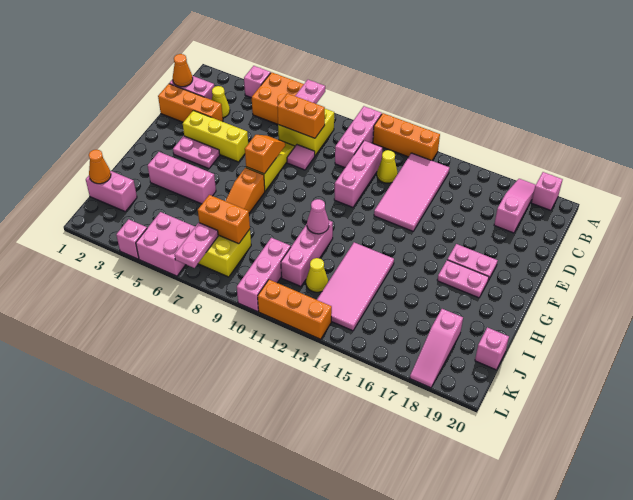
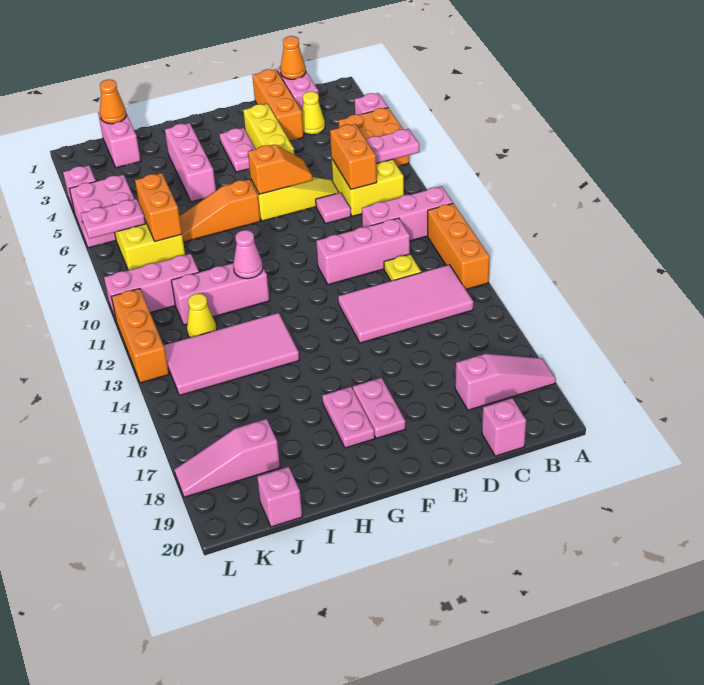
pink brick A19 level 1 -> pink brick C20 level 1
yellow cone C12 level 1 -> yellow plate C12 level 1

